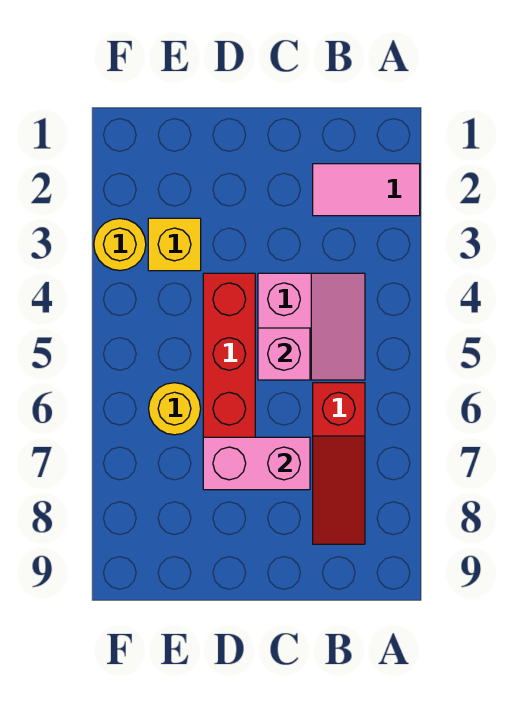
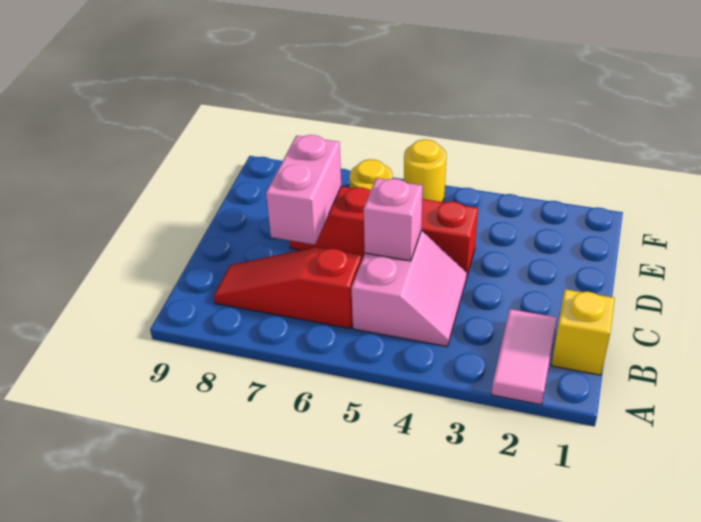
pink slope B4:C5 level 1 top C -> pink slope B4:C5 level 1 top 5
yellow brick E3 level 1 -> yellow brick B1 level 1
yellow round brick F3 level 1 -> yellow round brick F5 level 1

